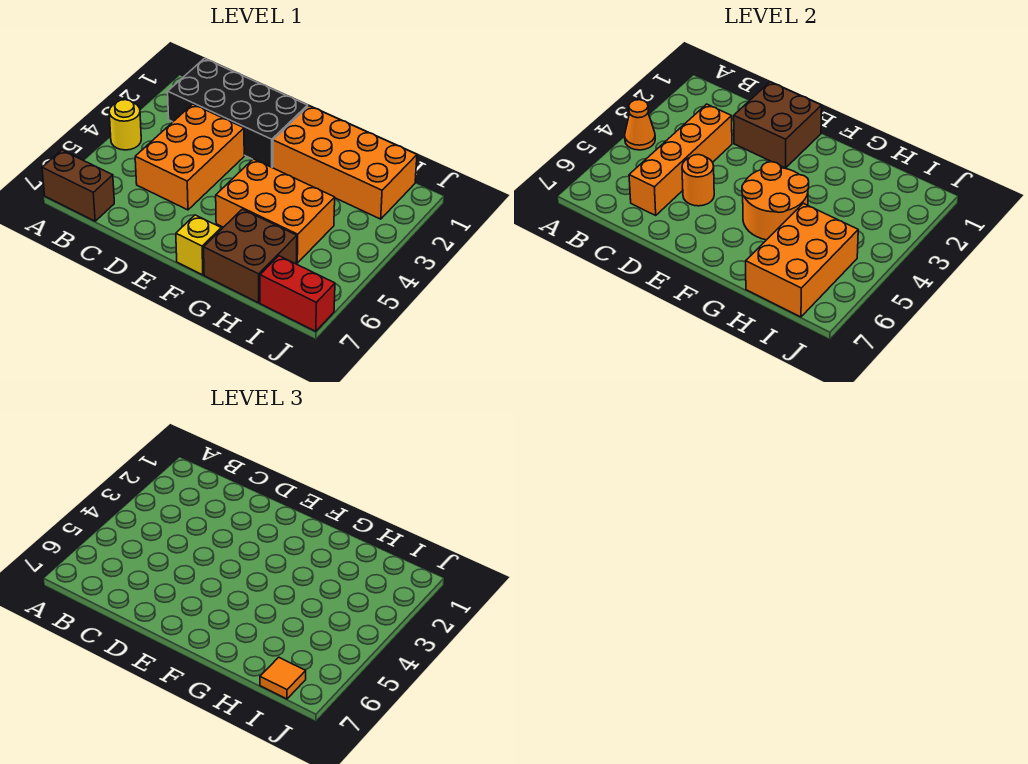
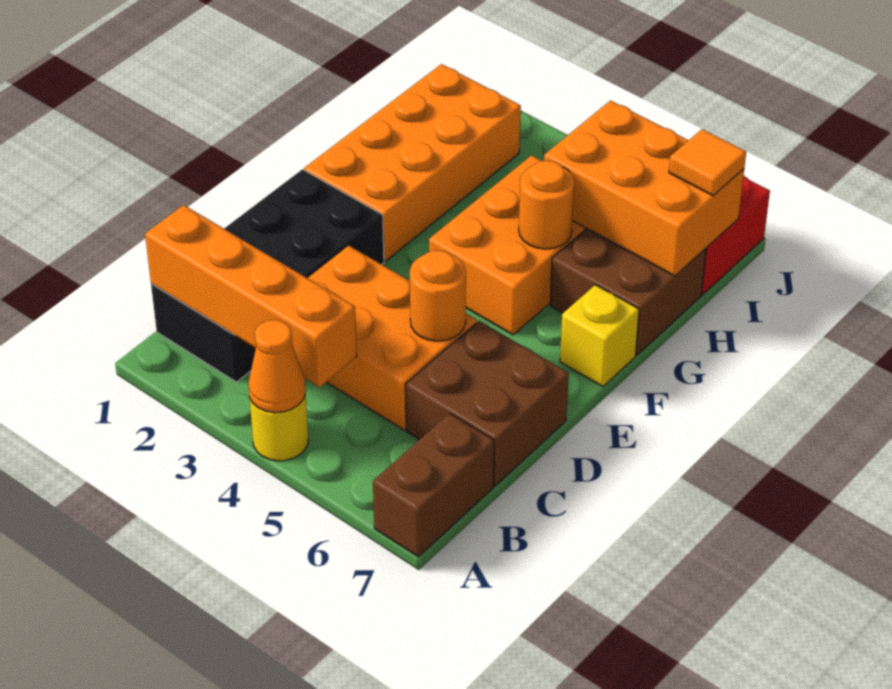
orange brick C3:C6 level 2 -> orange brick B1:B4 level 2
brown brick D1:E2 level 2 -> brown brick C6:D7 level 1
orange round brick F4:G5 level 2 -> orange round brick G5 level 2

